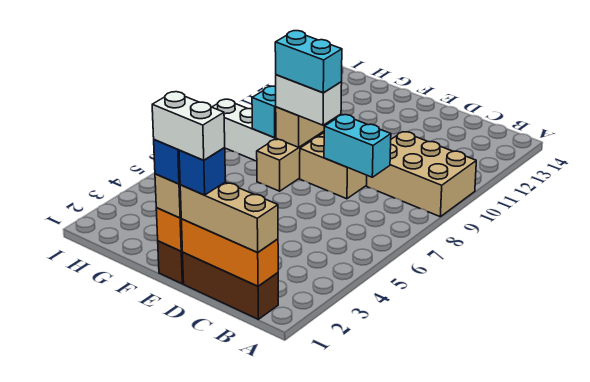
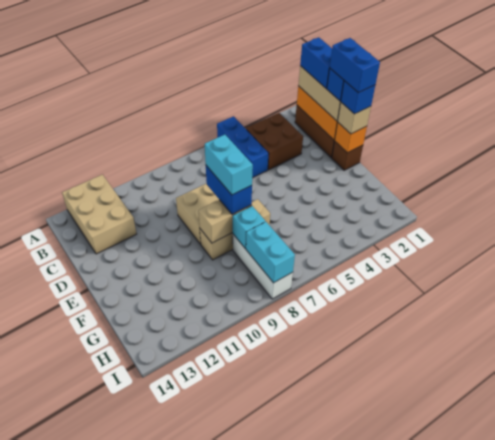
none -> blue brick A5:C5 level 1
tan brick A9:C10 level 1 -> tan brick A12:C13 level 1
none -> blue brick B1:C1 level 4
none -> brown brick B3:C4 level 1
cyan brick C8:D8 level 2 -> cyan brick H8:I8 level 2
white brick D1:E1 level 5 -> blue brick D1:E1 level 5
white brick E8:F8 level 3 -> blue brick E8:F8 level 3

